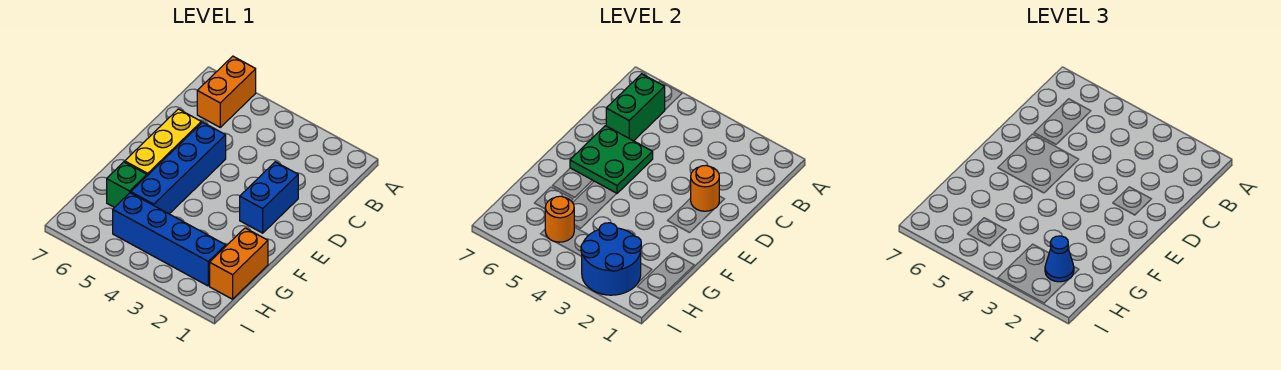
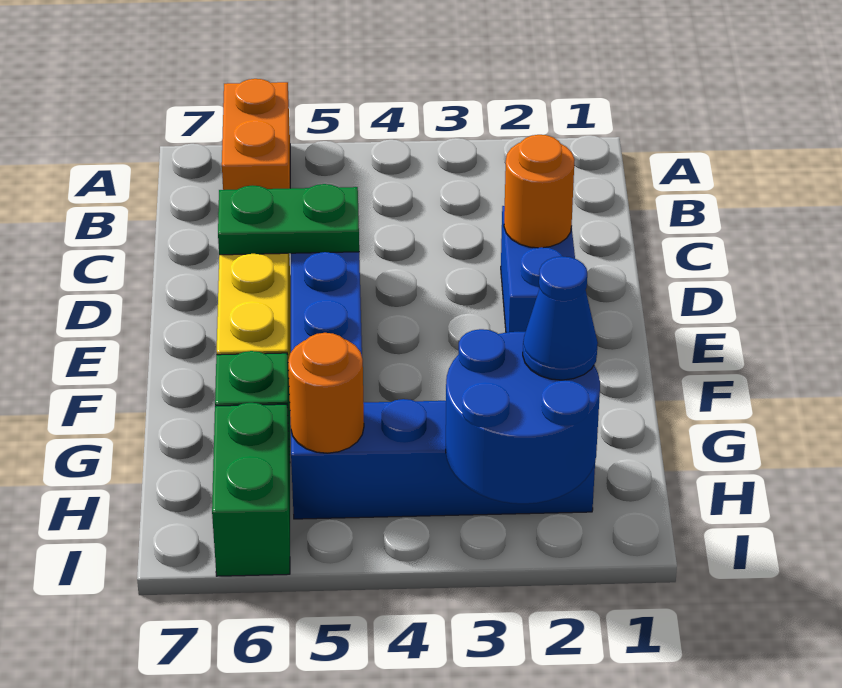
green brick B6:C6 level 2 -> green brick H6:I6 level 1
green plate D5:E6 level 2 -> green plate D5:D6 level 2
orange brick G1:H1 level 1 -> none

